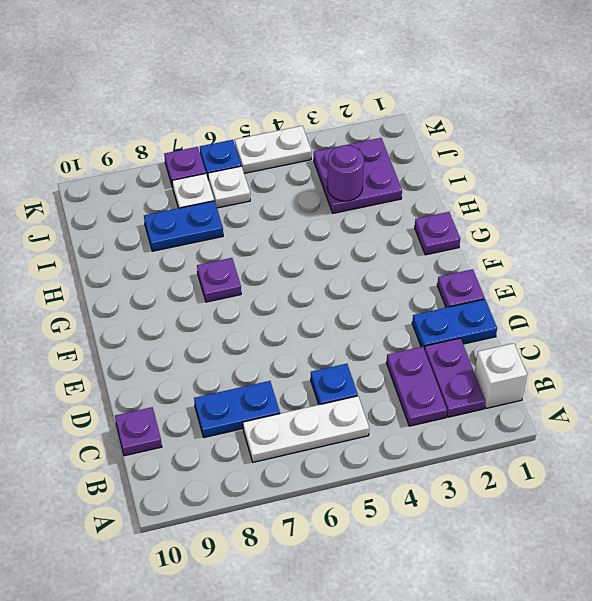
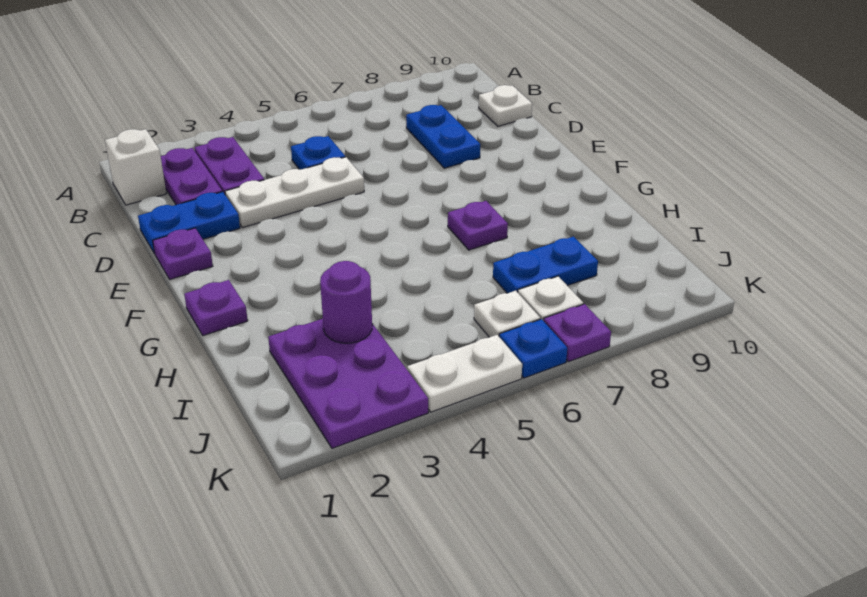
white plate B5:B7 level 1 -> white plate D3:D5 level 1
blue plate C7:C8 level 1 -> blue plate C8:D8 level 1
purple plate C10 level 1 -> white plate C10 level 1
purple plate I2:J3 level 1 -> purple plate I2:K3 level 1

